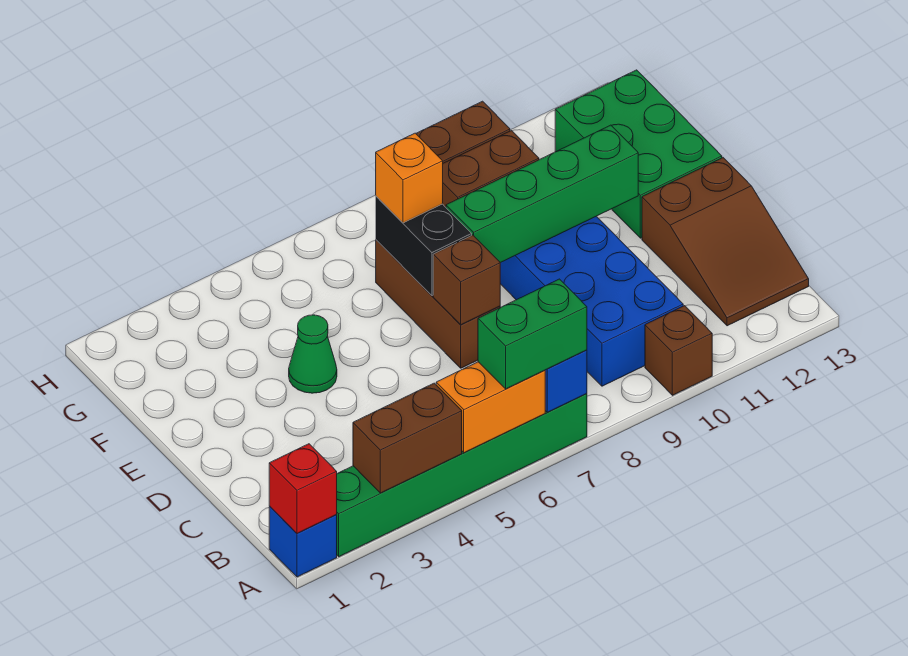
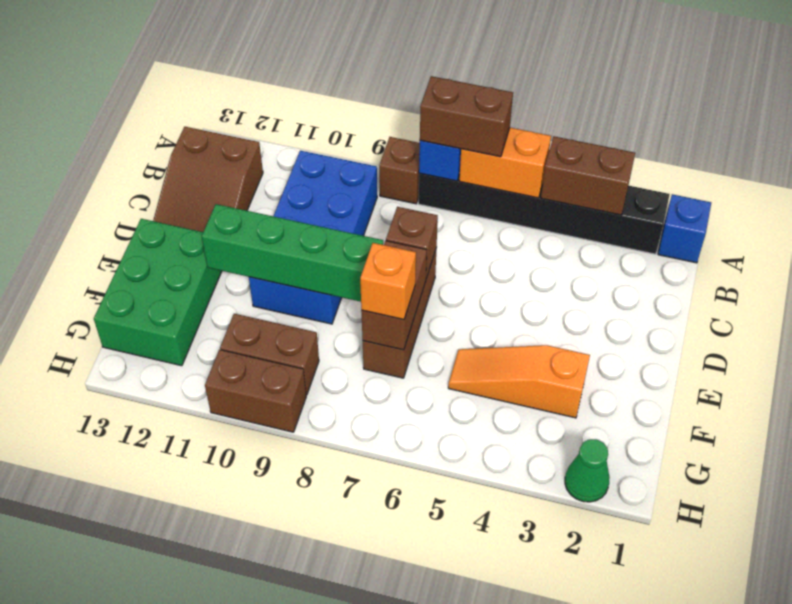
red brick A1 level 2 -> none
green brick A2:A7 level 1 -> black brick A2:A7 level 1
green brick A6:A7 level 3 -> brown brick A6:A7 level 3
brown brick A10 level 1 -> brown brick A8 level 1
brown slope B12:D13 level 1 top D -> brown slope B12:D13 level 1 top B
green cone E4 level 1 -> green cone H2 level 1
black brick E7:F7 level 2 -> brown brick E7:F7 level 2
none -> orange slope F3:F5 level 1 top 3

